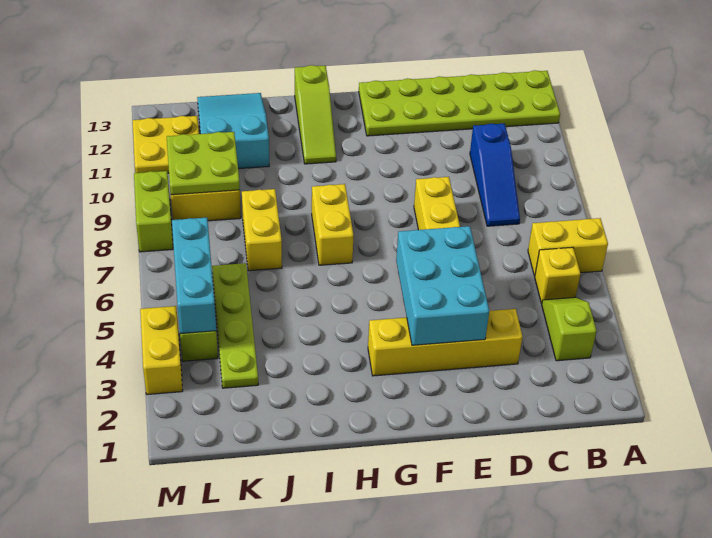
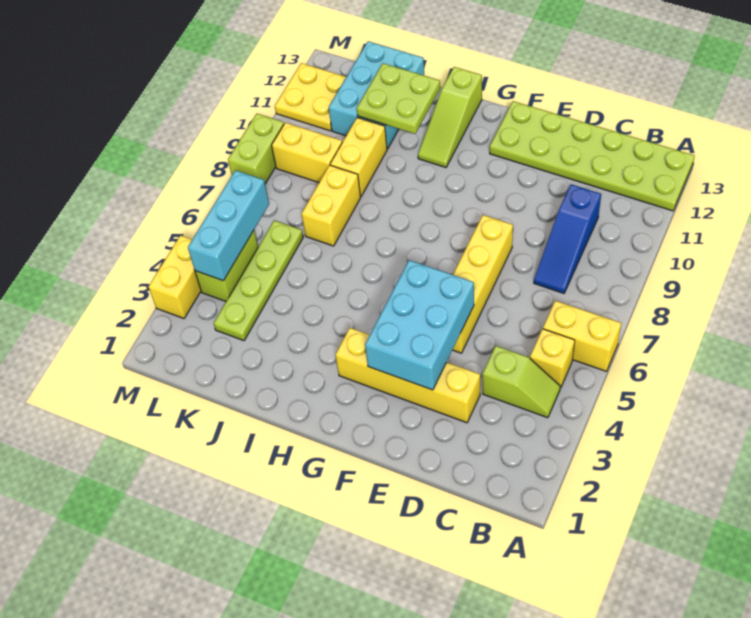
lime slope B3:B4 level 1 top 3 -> lime slope B4:C4 level 1 top C
yellow brick H7:H8 level 1 -> yellow brick J9:J10 level 1
cyan slope J11:K13 level 1 top 11 -> cyan brick J11:K13 level 1
lime plate K9:L10 level 2 -> lime plate I11:J12 level 2

